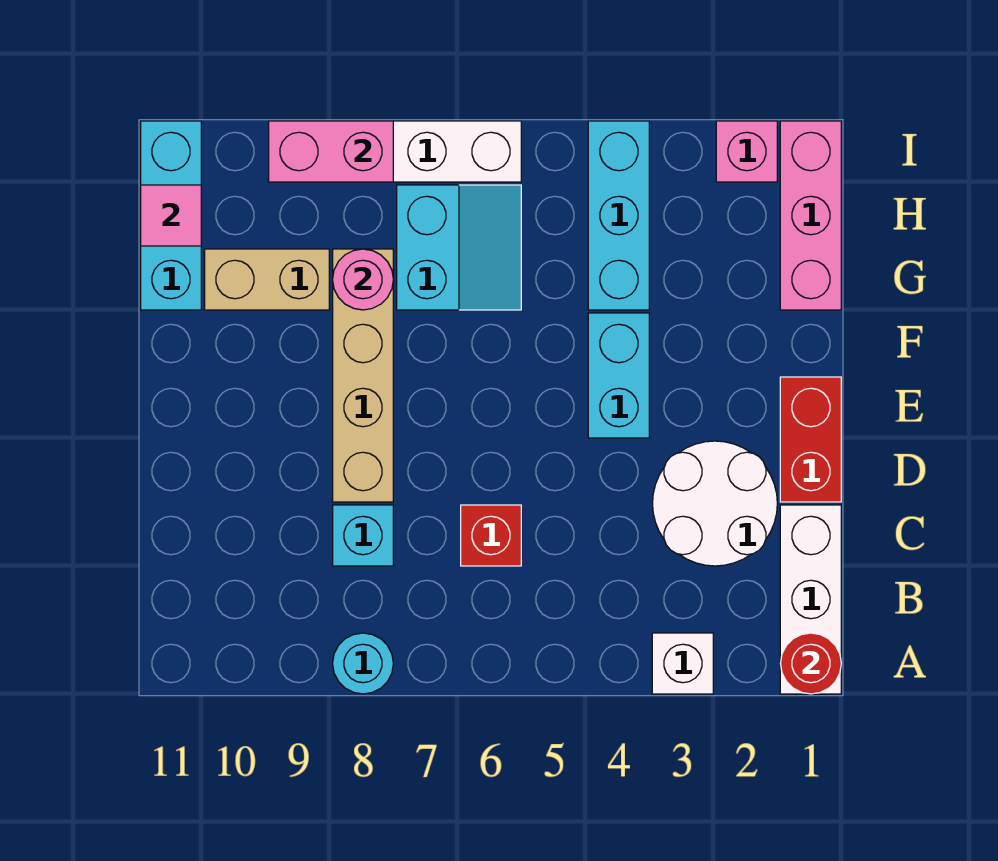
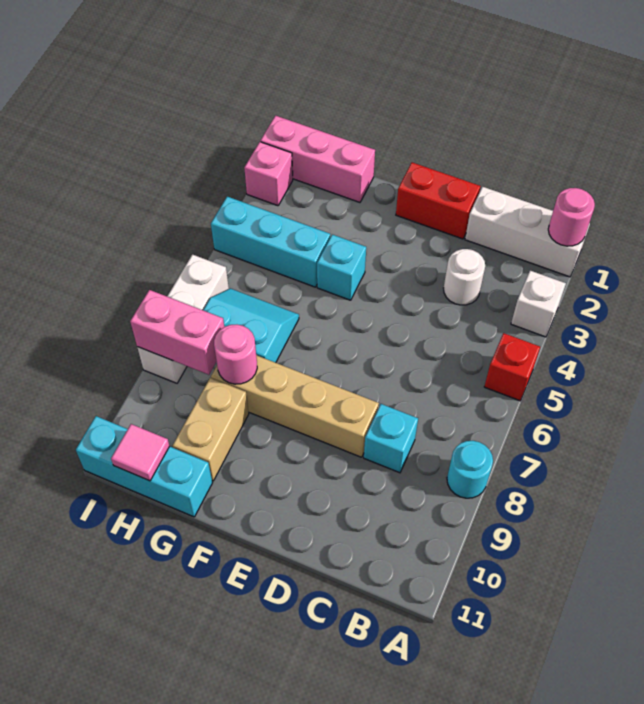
red round brick A1 level 2 -> pink round brick A1 level 2
white round brick C2:D3 level 1 -> white round brick C3 level 1
red brick C6 level 1 -> red brick A5 level 1
cyan brick E4:F4 level 1 -> cyan brick F4 level 1
pink brick I8:I9 level 2 -> pink brick H8:I8 level 2

